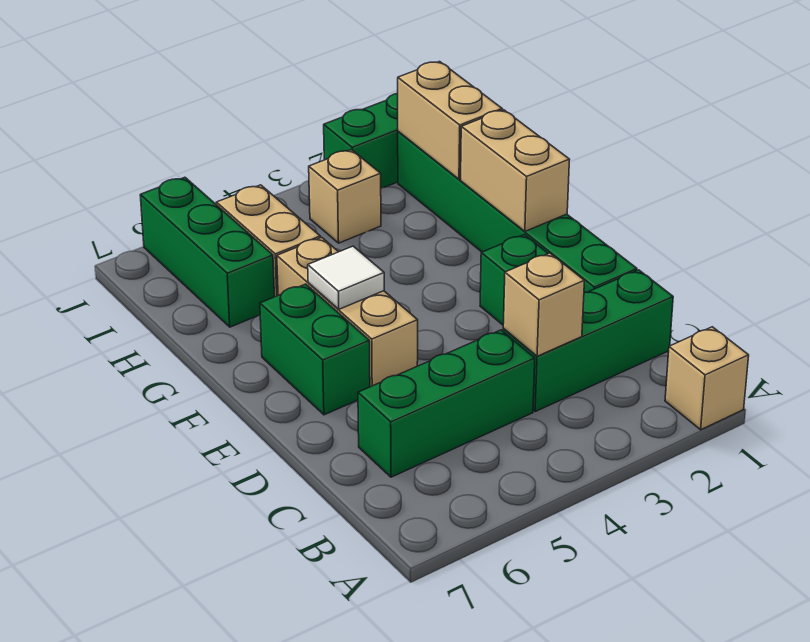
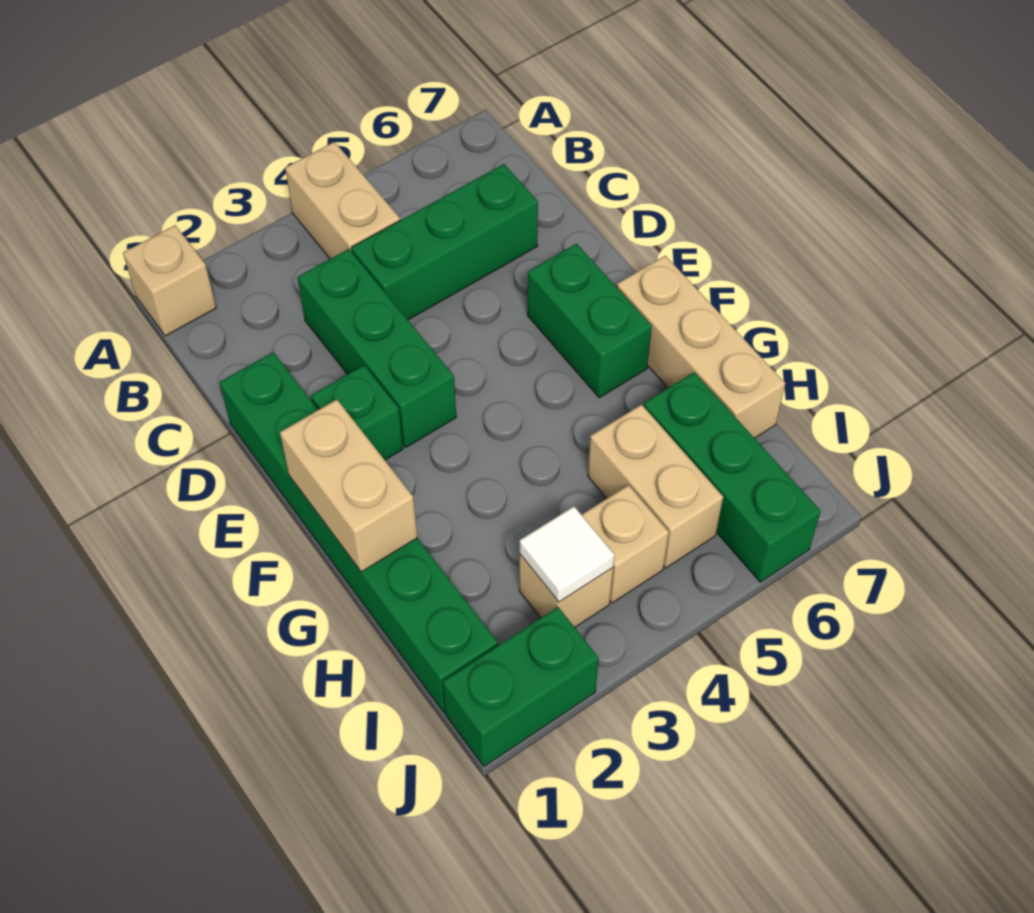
green brick C1:C3 level 1 -> green brick C3:E3 level 1
tan brick C3 level 2 -> tan brick I4 level 1
tan brick E5:G5 level 1 -> tan brick F7:H7 level 1
white tile F5 level 2 -> white tile I3 level 2
tan brick H1:I1 level 2 -> tan brick A4:B4 level 1

